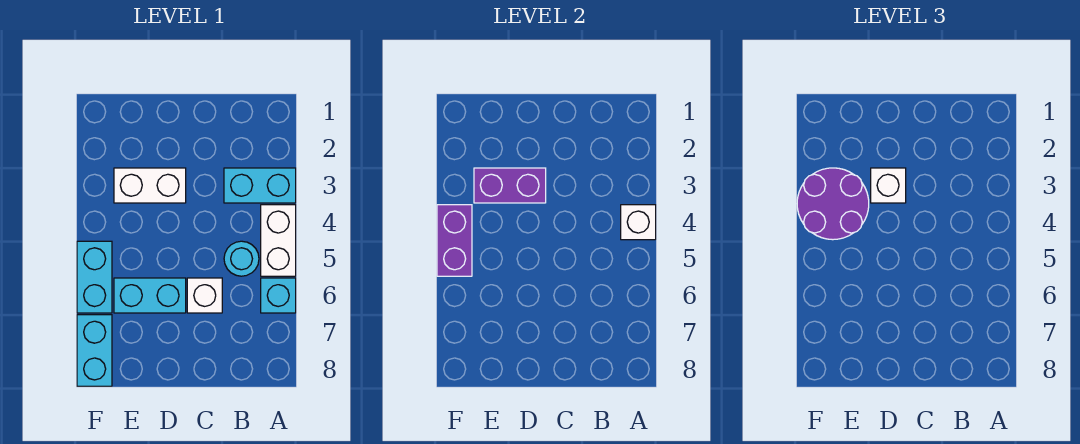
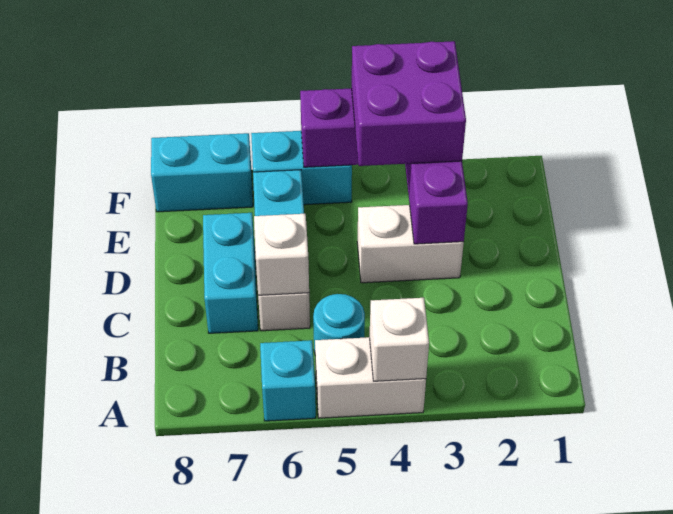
cyan brick A3:B3 level 1 -> cyan brick C7:D7 level 1
white brick D3:E3 level 1 -> white brick D3:D4 level 1
white brick D3 level 3 -> white brick C6 level 2
purple round brick E3:F4 level 3 -> purple brick E3:F4 level 3

